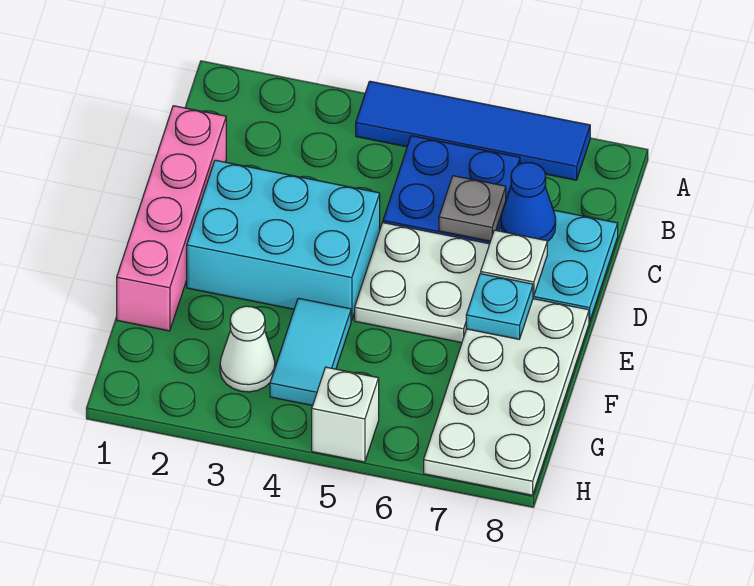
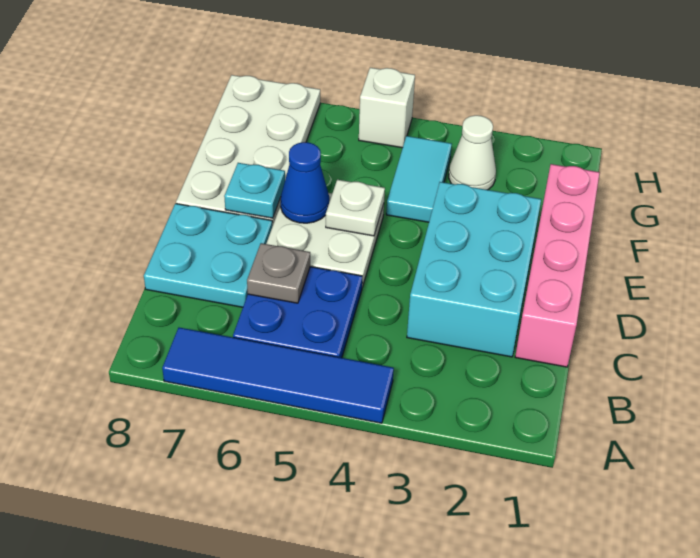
blue cone C7 level 2 -> blue cone E6 level 2
cyan brick D2:E4 level 1 -> cyan brick C2:E3 level 1
white plate D7 level 2 -> white plate E5 level 2

